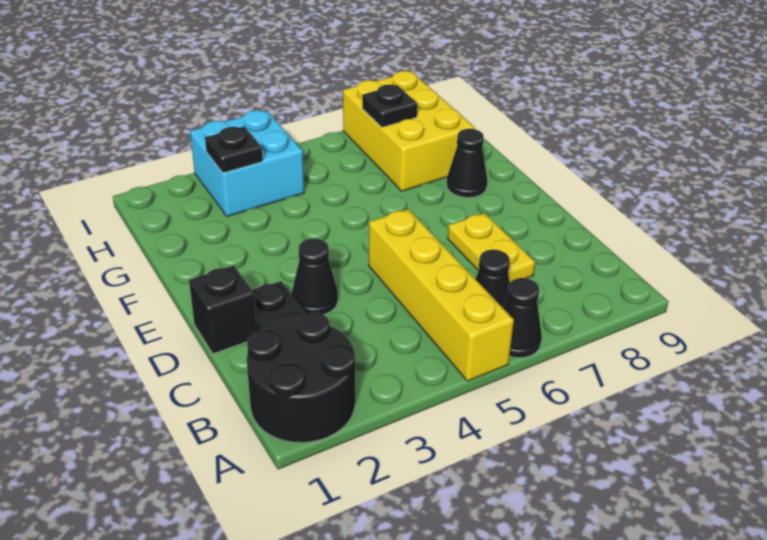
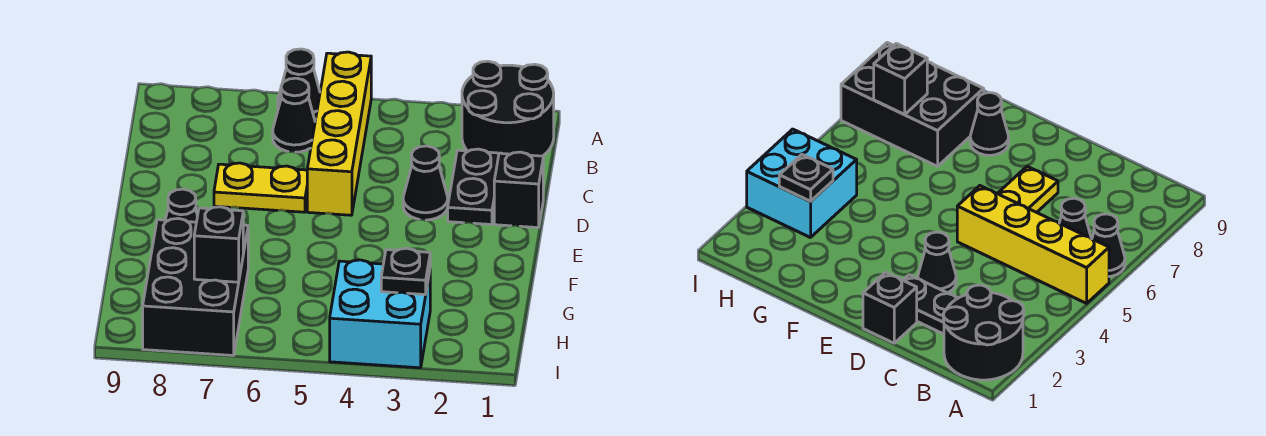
yellow plate C7:D7 level 1 -> yellow plate D6:D7 level 1
yellow brick G7:I8 level 1 -> black brick G7:I8 level 1
black plate H7 level 2 -> black brick H7 level 2

